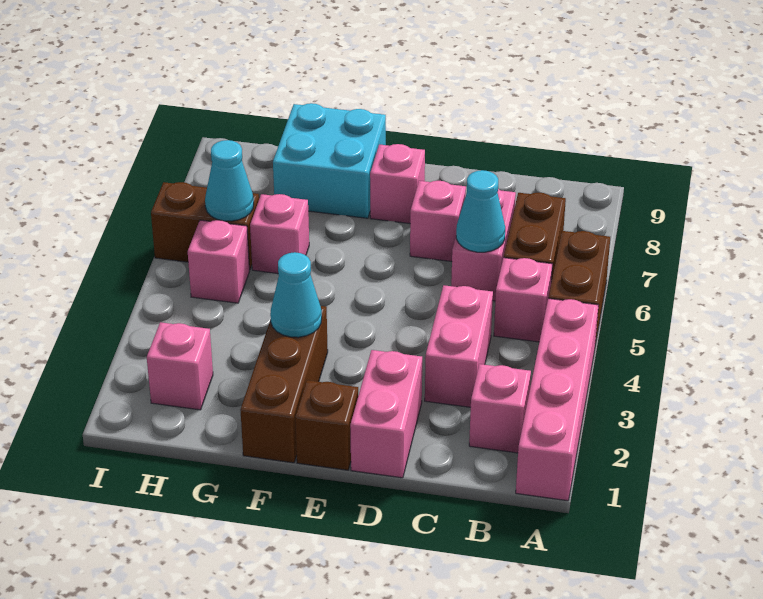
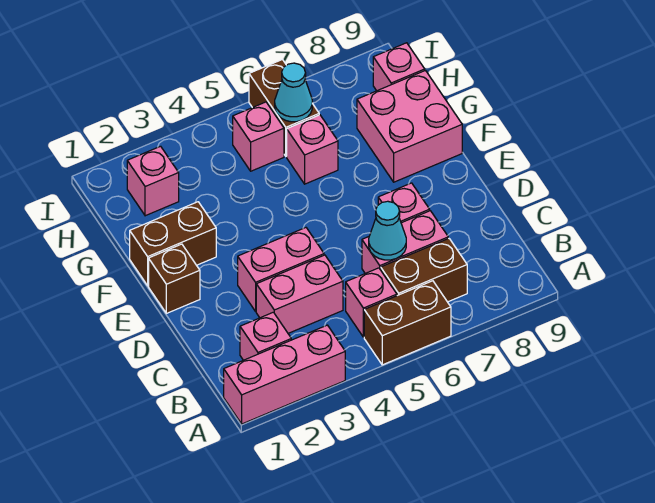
pink brick A1:A4 level 1 -> pink brick A1:A3 level 1
pink brick D1:D2 level 1 -> pink brick D3:D4 level 1
pink brick E8 level 1 -> pink brick H9 level 1
brown brick F1:F3 level 1 -> brown brick F1:F2 level 1
cyan cone F3 level 2 -> none
cyan brick F8:G9 level 1 -> pink brick F8:G9 level 1

